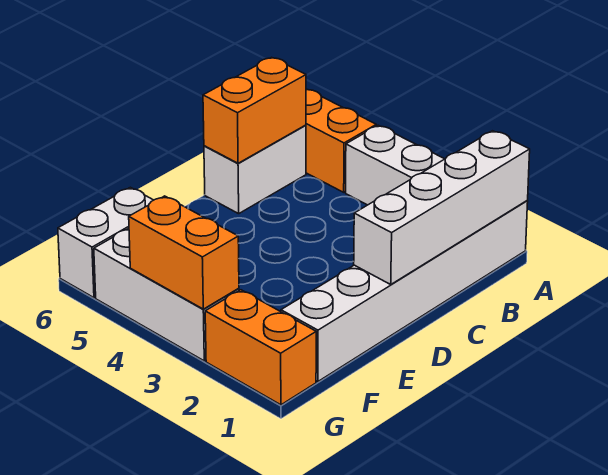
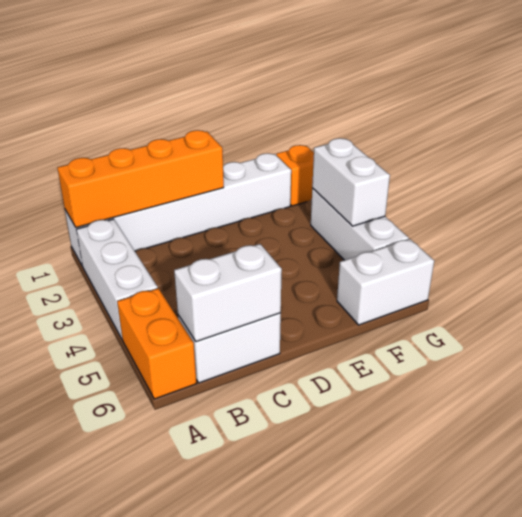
white brick A1:D1 level 2 -> orange brick A1:D1 level 2
orange brick B6:C6 level 2 -> white brick B6:C6 level 2
orange brick G1:G2 level 1 -> orange brick G1 level 1
orange brick G3:G4 level 2 -> white brick G3:G4 level 2

